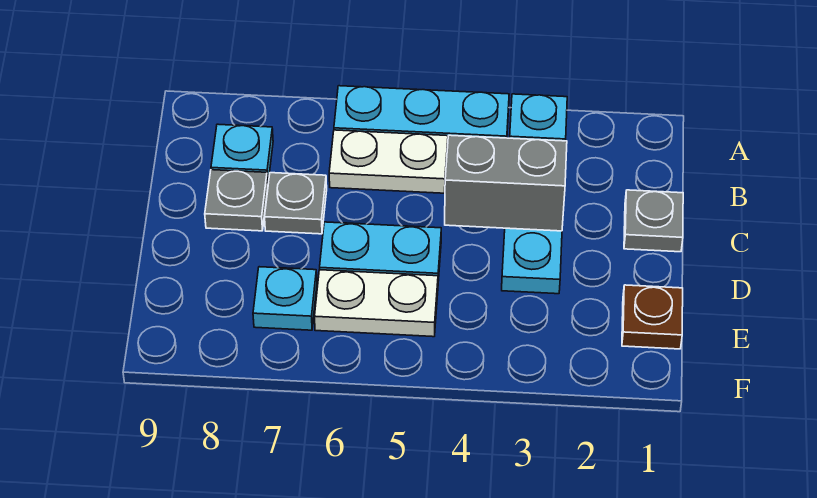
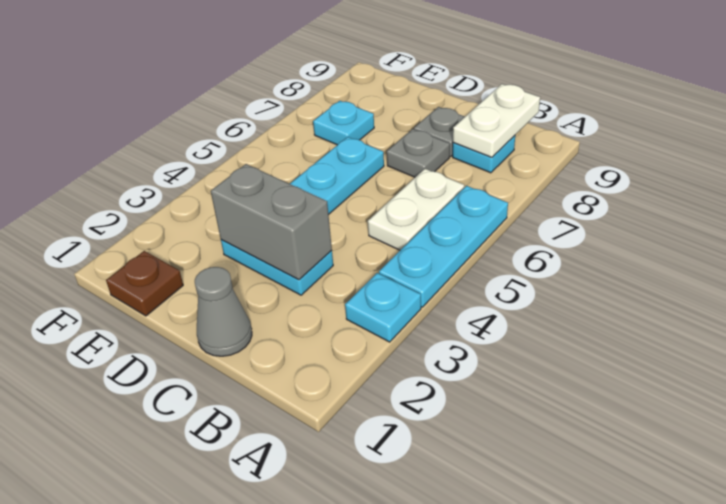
grey plate C1 level 1 -> grey cone C1 level 1
grey brick C3:C4 level 2 -> grey brick C3:D3 level 2
white plate E5:E6 level 1 -> white plate B8:B9 level 2

